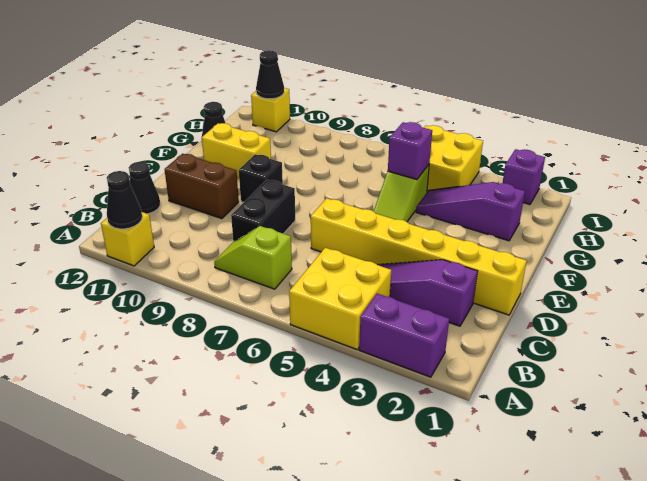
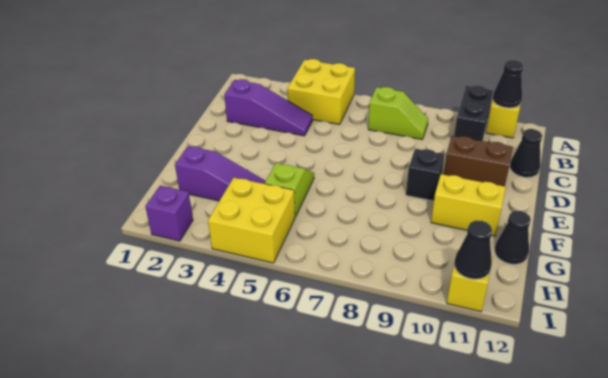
purple brick A2:A3 level 1 -> none
black brick C8:D8 level 1 -> black brick A10:B10 level 1
yellow brick D1:D6 level 1 -> none
purple brick G5 level 2 -> none

